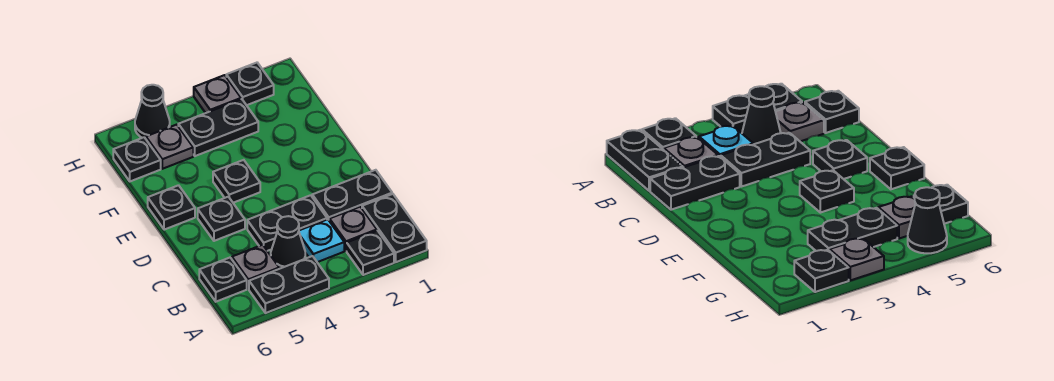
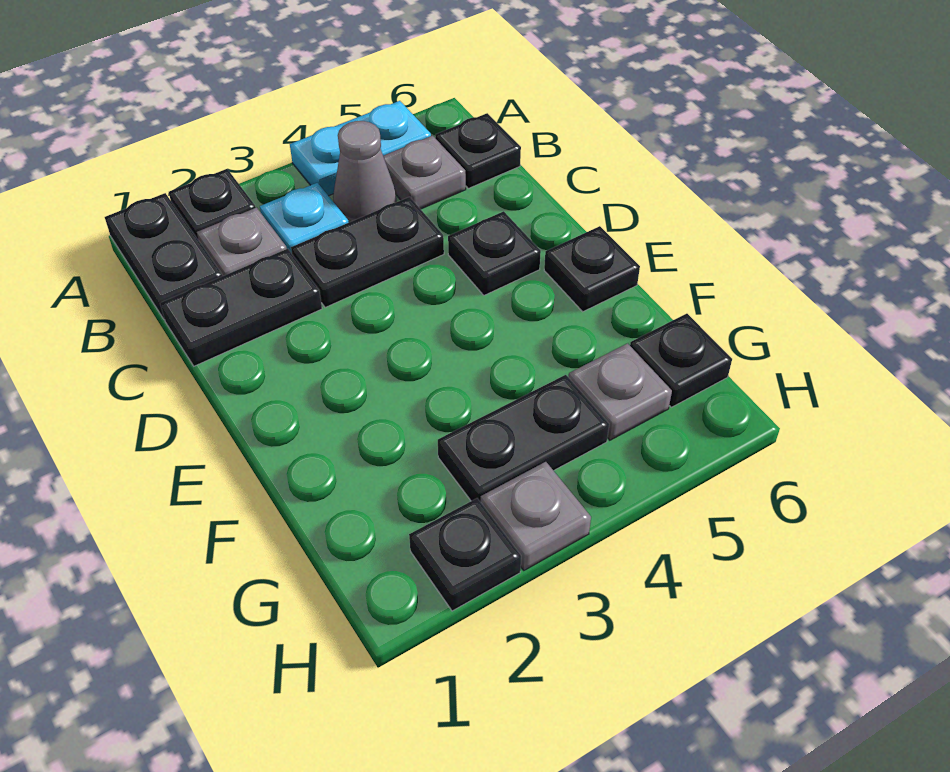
black plate A4:A5 level 1 -> cyan plate A4:A5 level 1
black cone B4 level 1 -> grey cone B4 level 1
black plate E4 level 1 -> none
black cone H5 level 1 -> none

